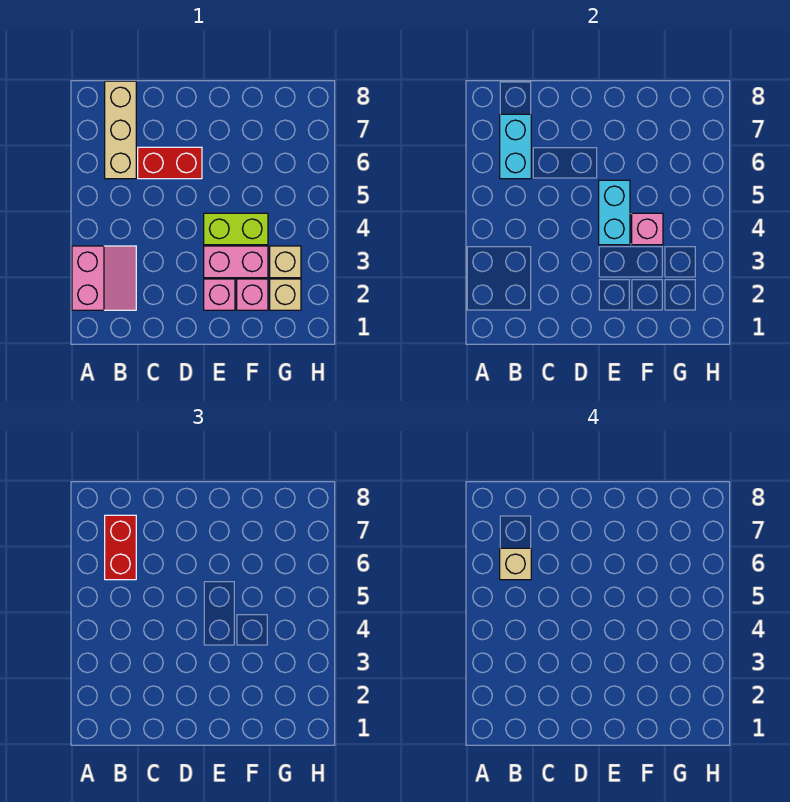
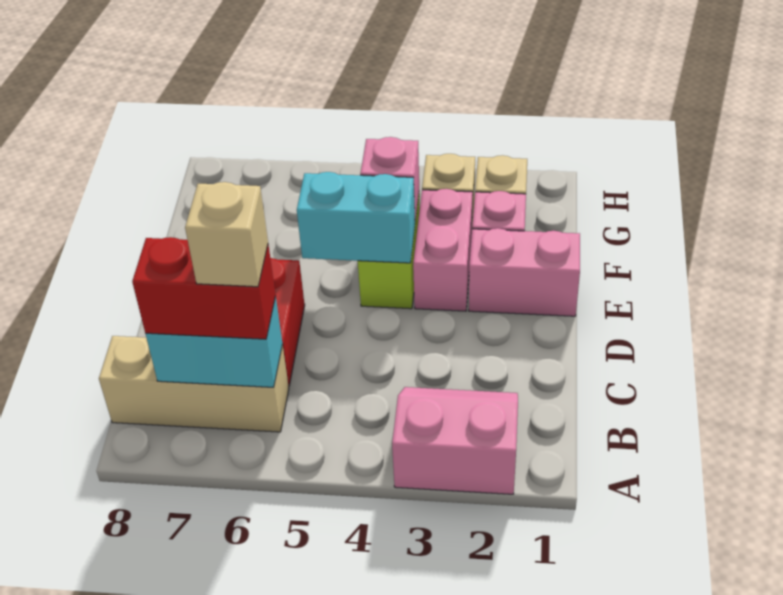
pink brick E2 level 1 -> pink brick E1:E2 level 1

